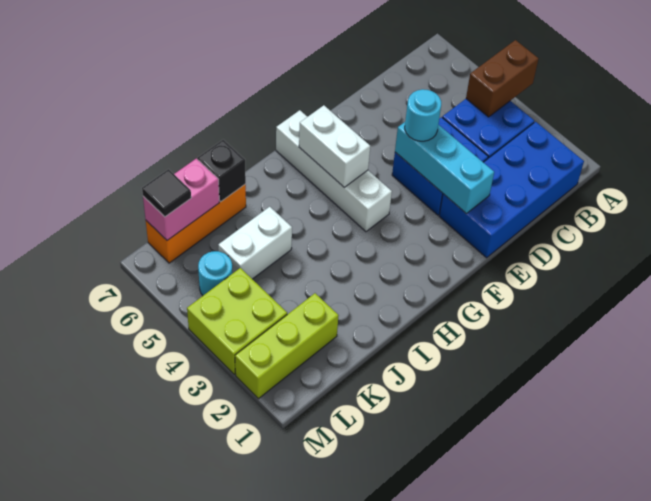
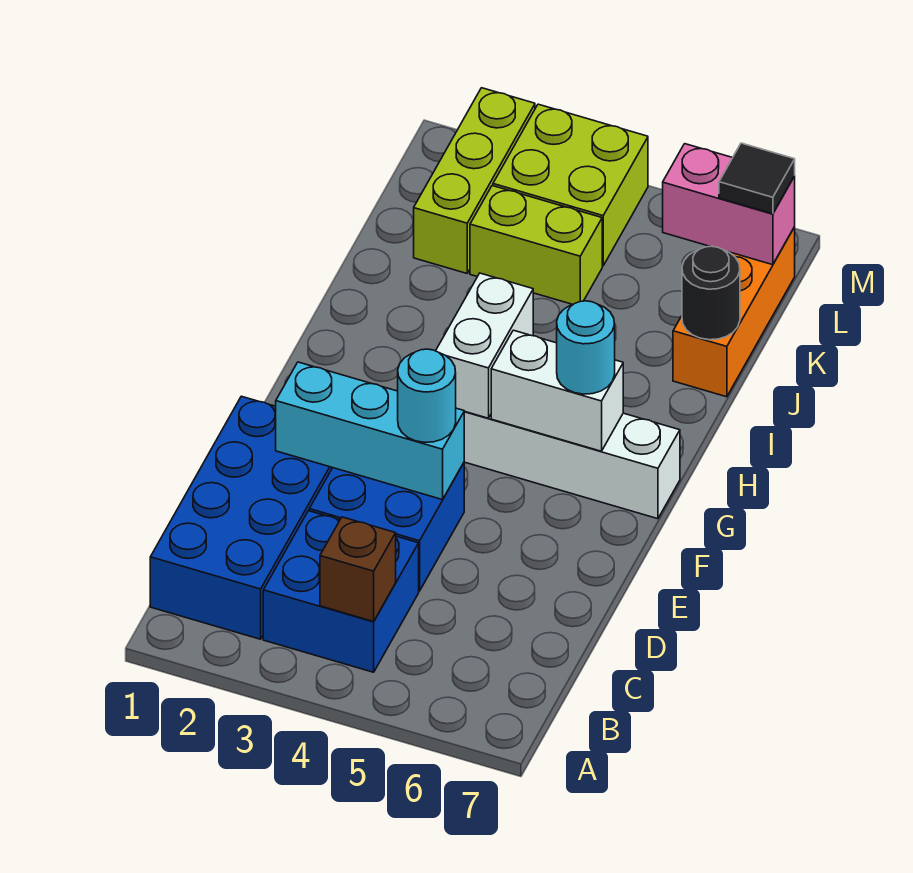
brown brick A4:B4 level 2 -> brown brick B4 level 2
white brick J5:K5 level 1 -> white brick G4:H4 level 2
black brick J7 level 2 -> black round brick J7 level 2
none -> lime brick K3:K4 level 1
pink brick K7:L7 level 2 -> pink brick L6:L7 level 2
cyan round brick L5 level 1 -> cyan round brick G6 level 3

